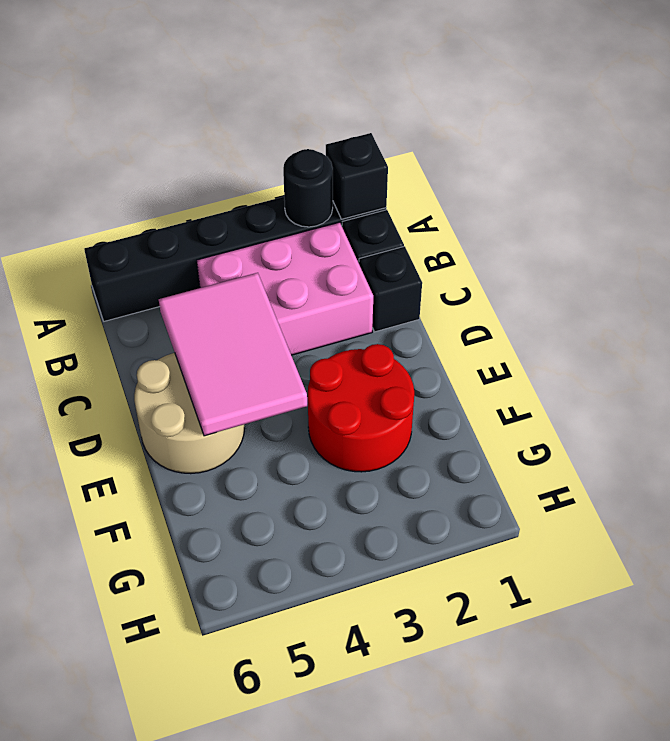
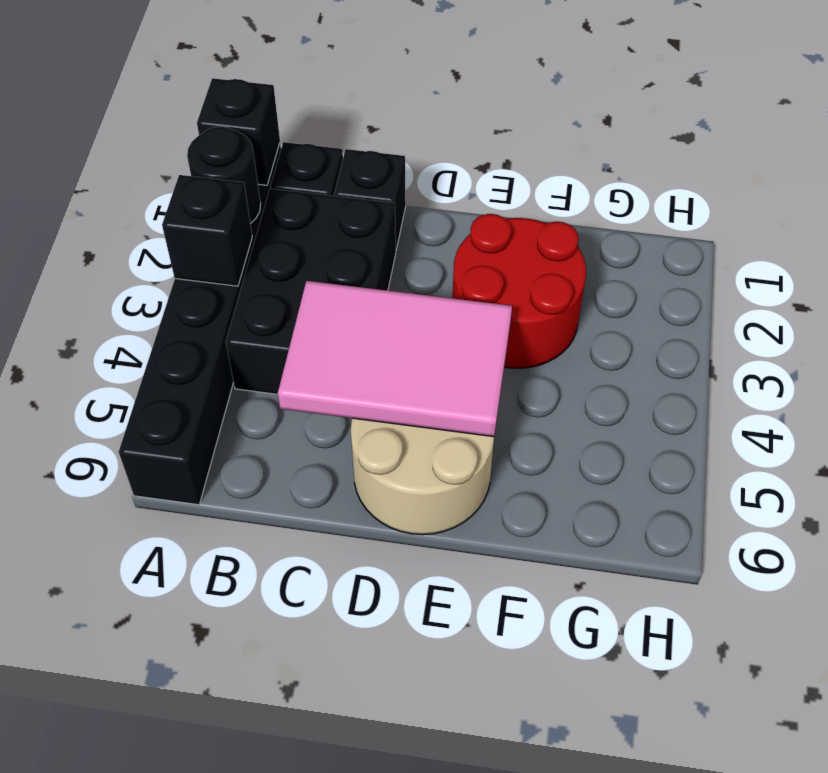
none -> black brick A3 level 2
pink brick B2:C4 level 1 -> black brick B2:C4 level 1

